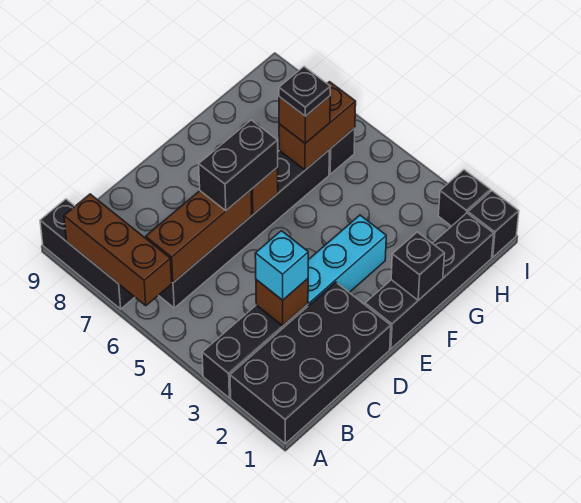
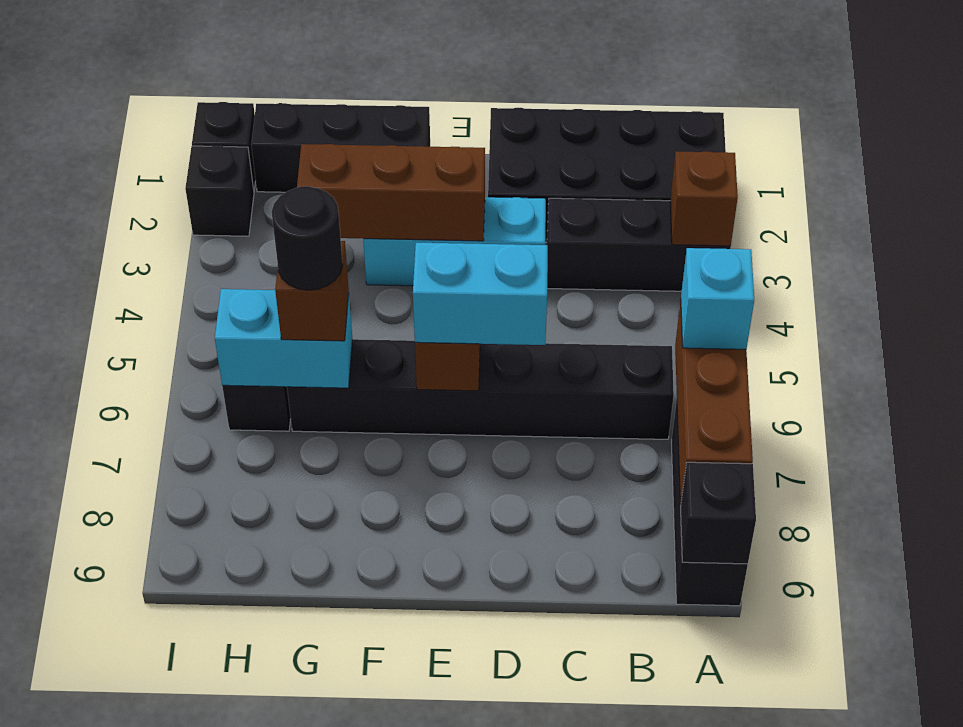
brown brick B6:D6 level 2 -> brown brick E3:G3 level 2
brown brick C3 level 2 -> brown brick A3 level 2
cyan brick C3 level 3 -> cyan brick A6 level 3
black brick D6:E6 level 3 -> cyan brick D6:E6 level 3
black brick E1:H1 level 1 -> black brick F1:H1 level 1
black brick F1 level 2 -> black brick A9 level 2
brown brick G6:H6 level 2 -> cyan brick G6:H6 level 2
black plate G6 level 4 -> black round brick G6 level 4

